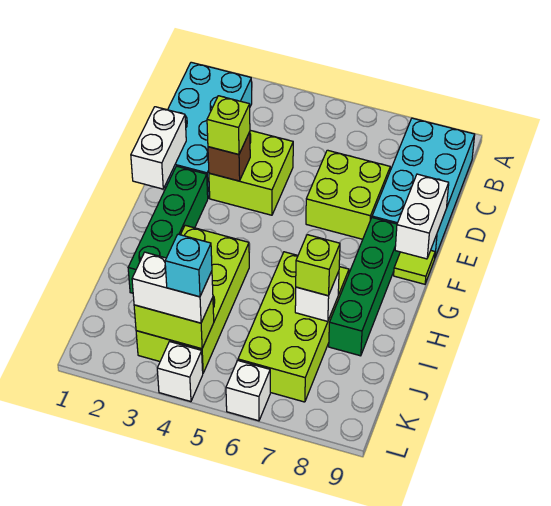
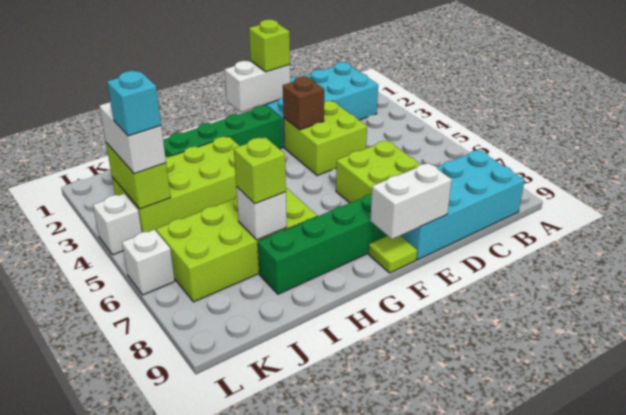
lime brick E3 level 3 -> lime brick E1 level 3

